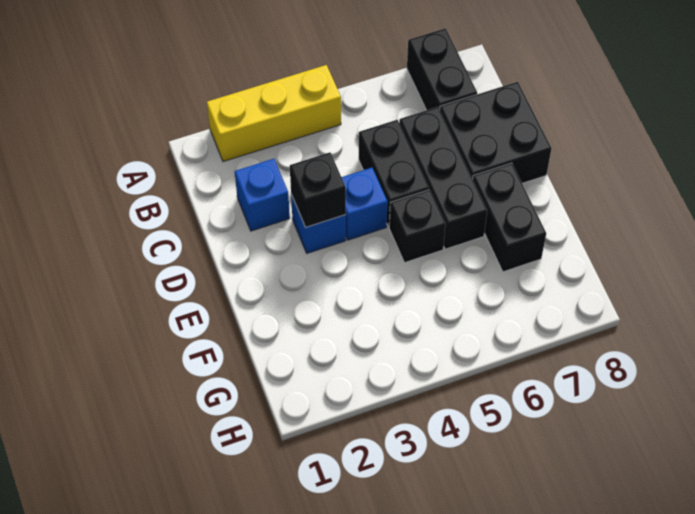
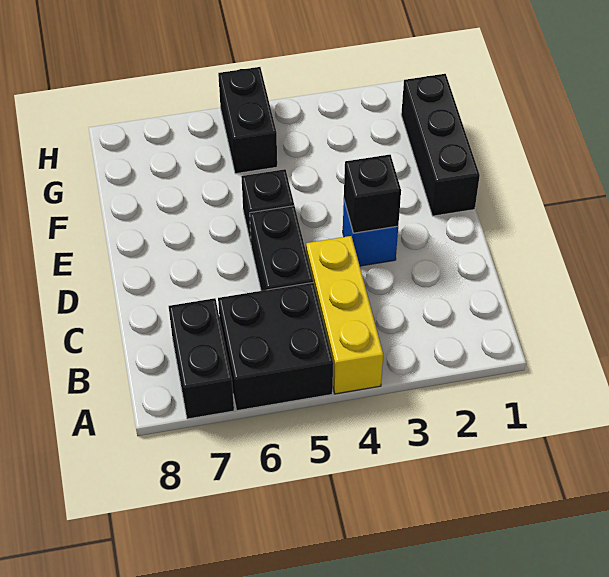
yellow brick A2:A4 level 1 -> yellow brick A4:C4 level 1
blue brick C2 level 1 -> none
black brick C6:E6 level 1 -> black brick E1:G1 level 1
black brick C7:D8 level 1 -> black brick A5:B6 level 1
blue brick D4 level 1 -> none
black brick E7:F7 level 1 -> black brick G5:H5 level 1

